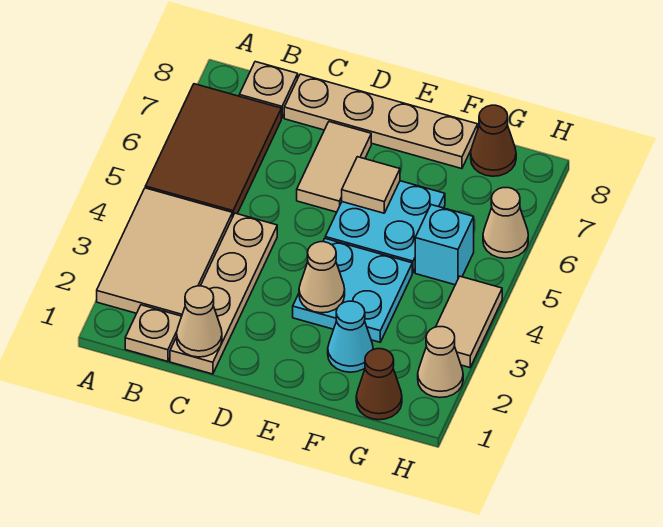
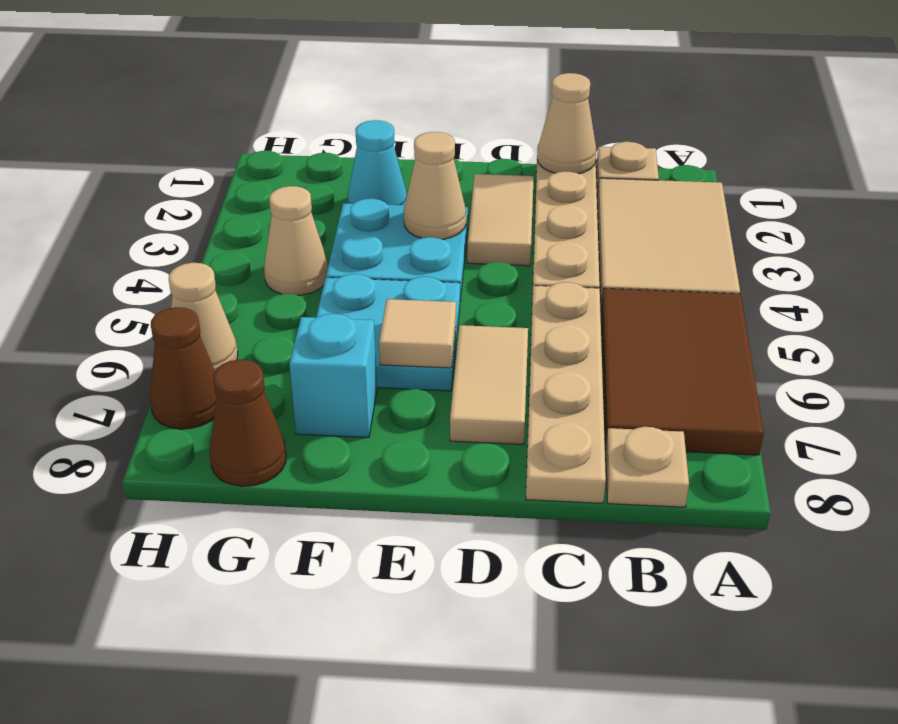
tan plate C8:F8 level 1 -> tan plate C5:C8 level 1
brown cone G1 level 1 -> brown cone H7 level 1
cyan brick G5 level 1 -> cyan brick F7 level 1
tan cone H2 level 1 -> tan cone G4 level 1
tan tile H3:H4 level 1 -> tan tile D2:D3 level 1

